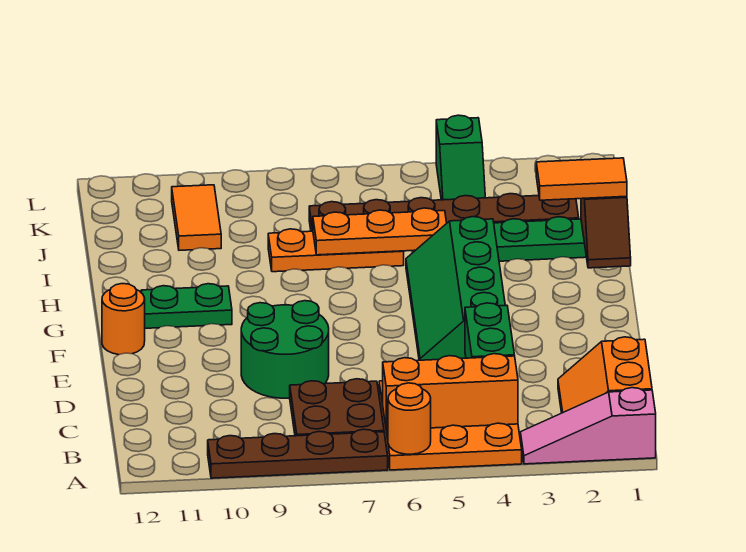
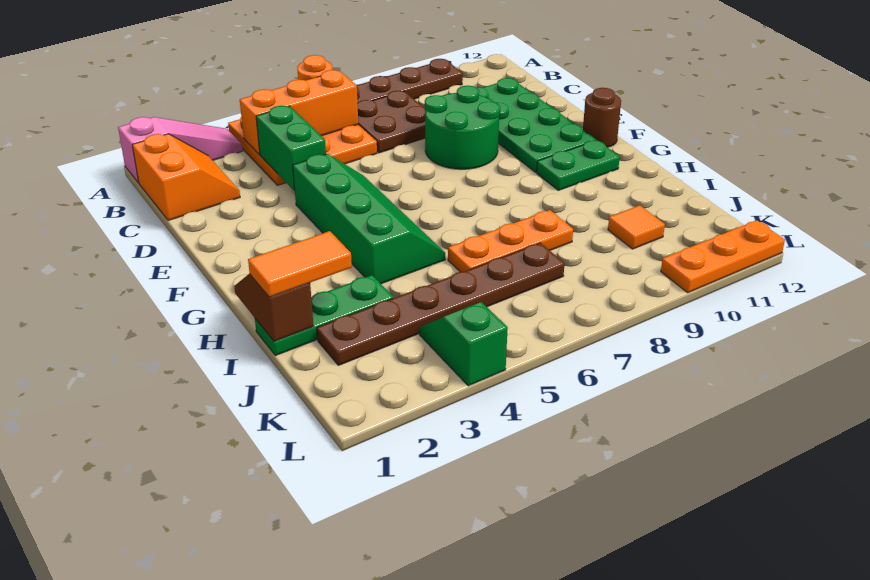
none -> green plate C10:F11 level 1
orange round brick F12 level 1 -> brown round brick F12 level 1
orange plate I5:I7 level 2 -> orange plate L10:L12 level 1
orange tile J10:K10 level 1 -> orange tile J10 level 1

